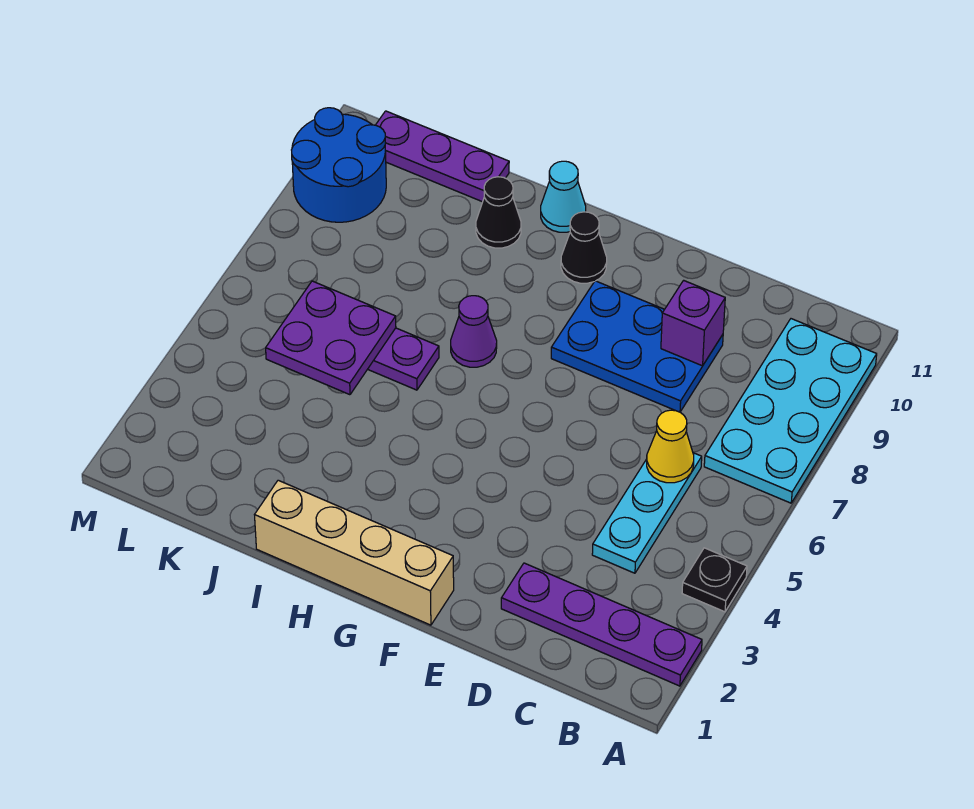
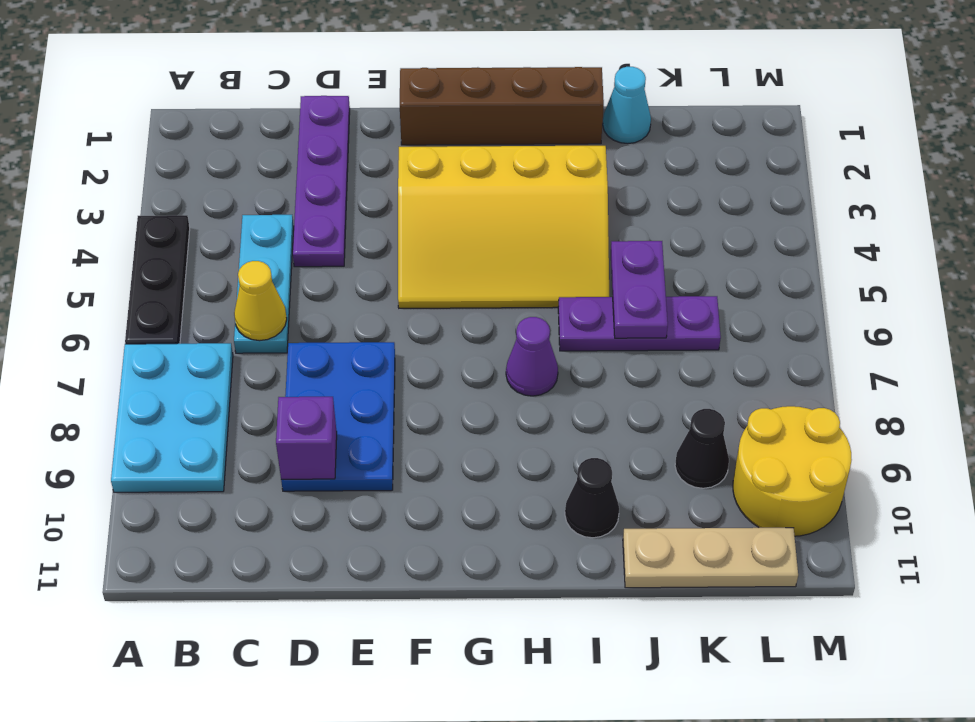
purple plate A2:D2 level 1 -> purple plate D1:D4 level 1
black plate A4 level 1 -> black plate A4:A6 level 1
cyan plate A7:B10 level 1 -> cyan plate A7:B9 level 1
blue plate D8:F9 level 1 -> blue plate D7:E9 level 1
tan brick F1:I1 level 1 -> brown brick F1:I1 level 1
none -> yellow slope F3:I5 level 1 top 3
black cone G10 level 1 -> black cone K9 level 1
cyan cone H11 level 1 -> cyan cone J1 level 1
purple plate J5:K6 level 2 -> purple plate J5:J6 level 2
purple plate J11:L11 level 1 -> tan plate J11:L11 level 1
blue round brick L9:M10 level 1 -> yellow round brick L9:M10 level 1

